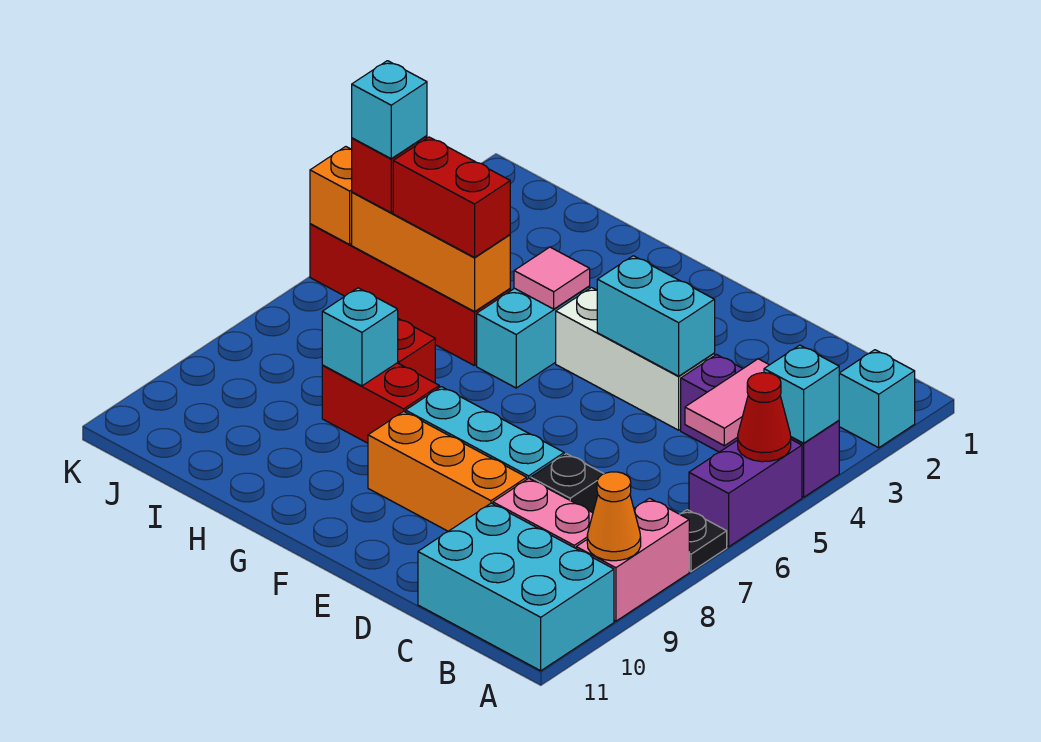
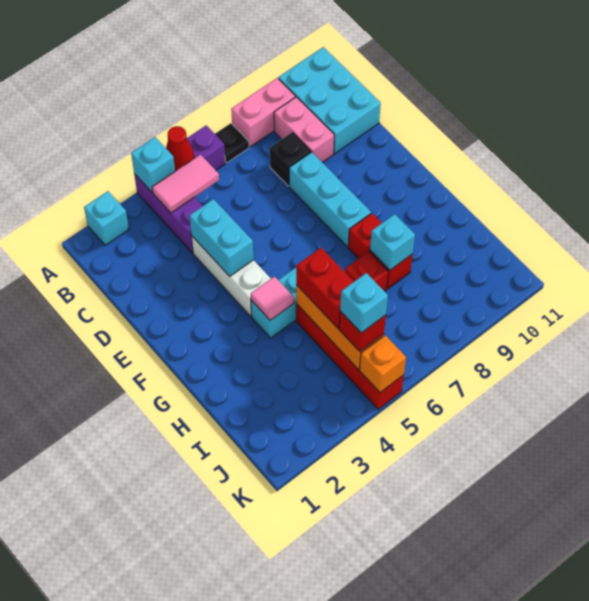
orange cone A9 level 2 -> none
orange brick D9:F9 level 1 -> none

